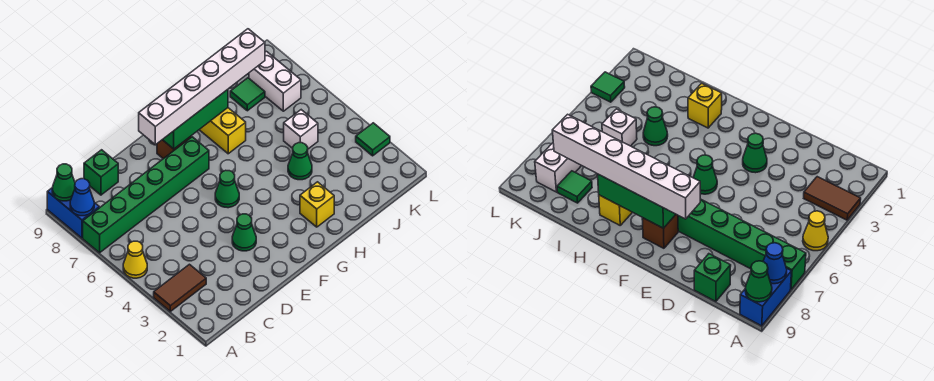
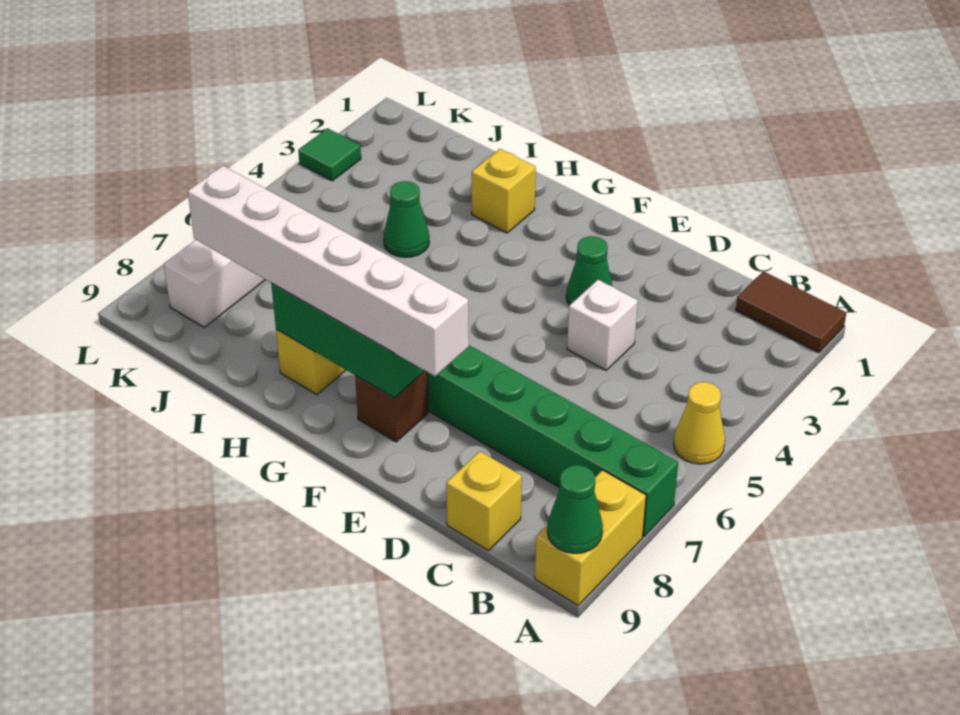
brown tile A3:B3 level 1 -> brown tile A1:B1 level 1
blue brick A8:A9 level 1 -> yellow brick A8:A9 level 1
blue cone A8 level 2 -> none
green brick C9 level 1 -> yellow brick C9 level 1
green cone F5 level 1 -> none
white brick J5 level 1 -> white brick D4 level 1
green tile J8 level 1 -> none

